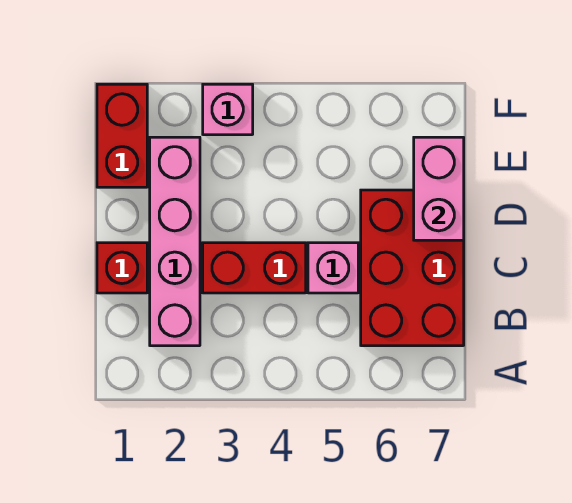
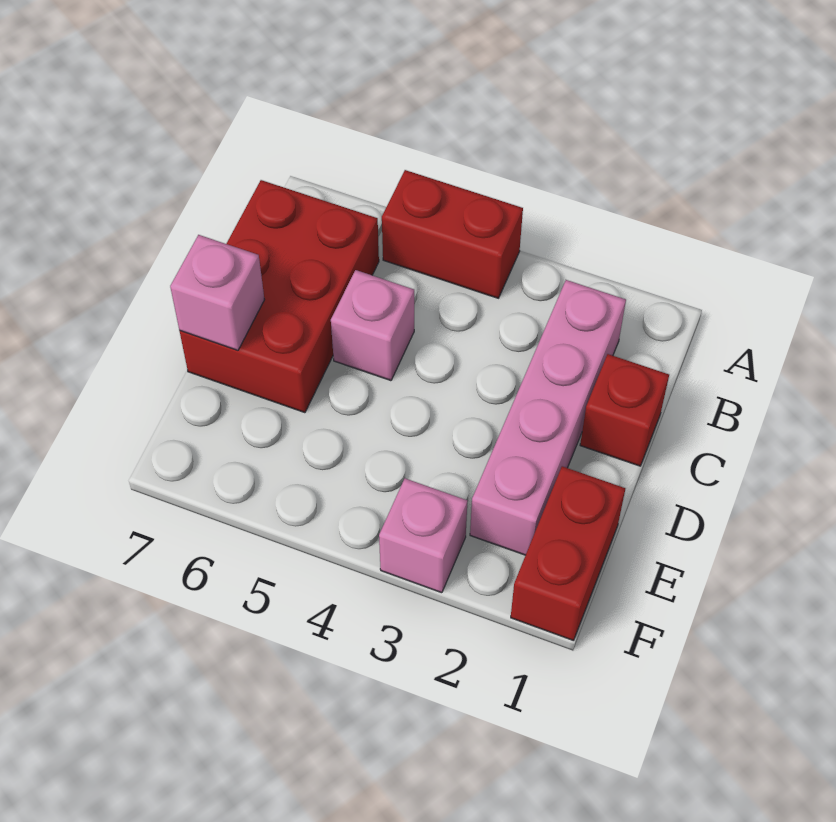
red brick C3:C4 level 1 -> red brick A4:A5 level 1
pink brick D7:E7 level 2 -> pink brick D7 level 2

